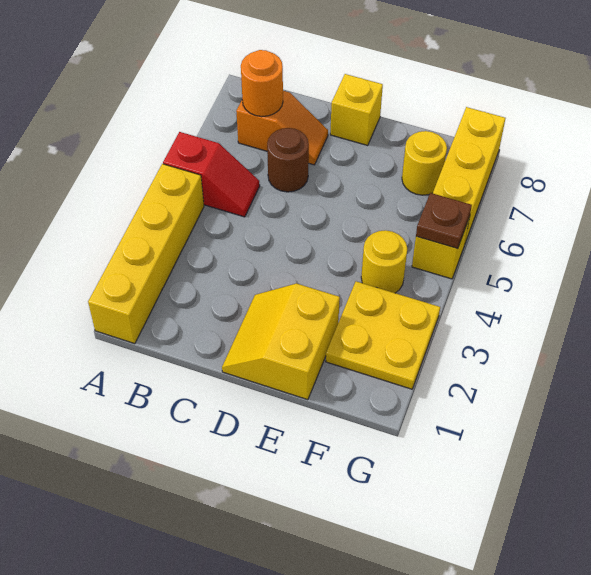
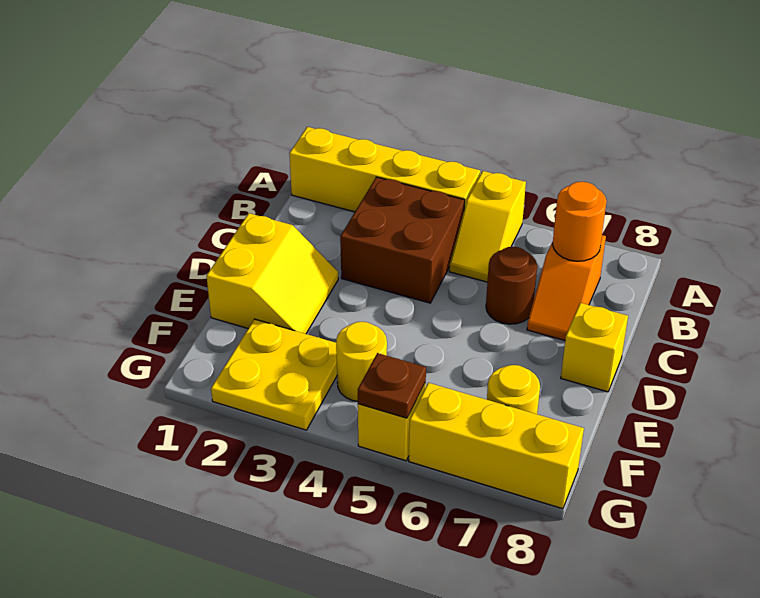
red slope A5:B5 level 1 top A -> yellow slope A5:B5 level 1 top A
none -> brown brick B3:C4 level 1
yellow slope D1:E2 level 1 top E -> yellow slope D1:E2 level 1 top 1

